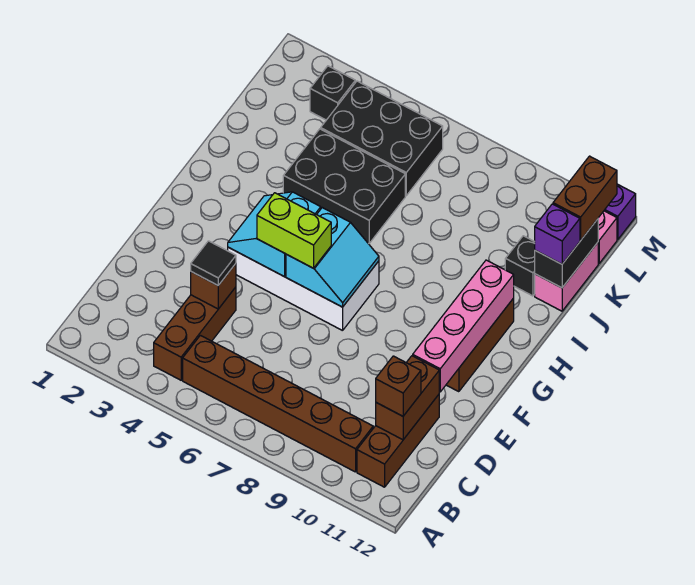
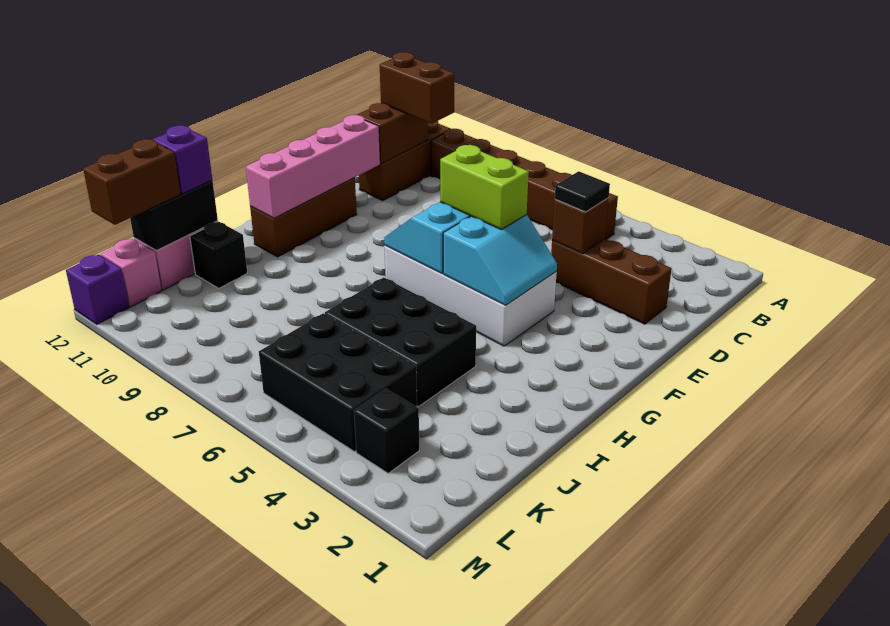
brown brick B4:D4 level 1 -> brown brick D2:D4 level 1
brown brick C11 level 3 -> brown brick C10:C11 level 3

